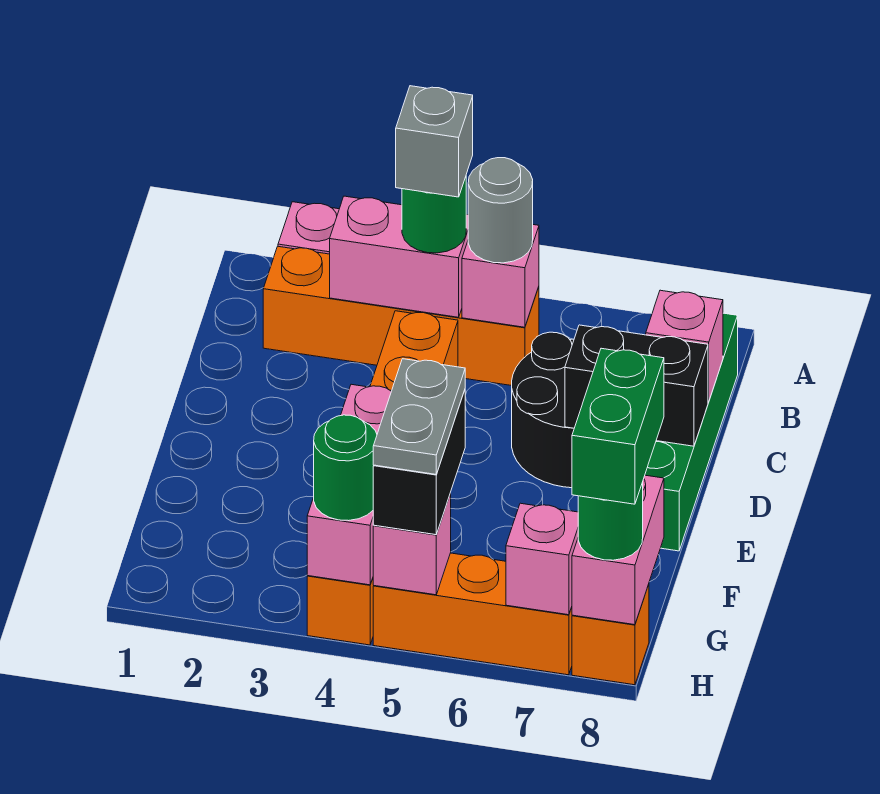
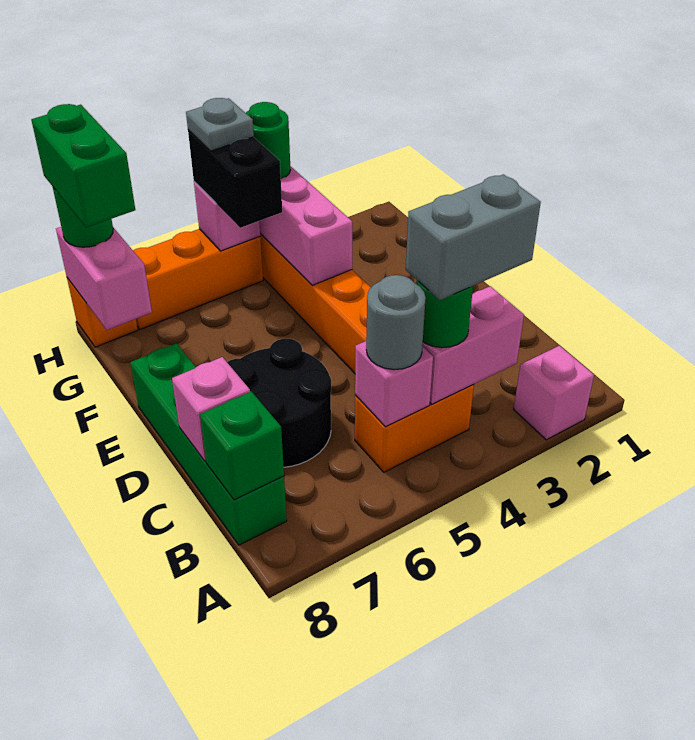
orange brick B2:B5 level 1 -> orange brick B4:B5 level 1
grey brick B4 level 4 -> grey brick B3:B4 level 4
none -> green brick B8 level 2
black brick D7:D8 level 2 -> none
grey plate G5:H5 level 4 -> grey plate H5 level 4
pink brick H7 level 2 -> none

